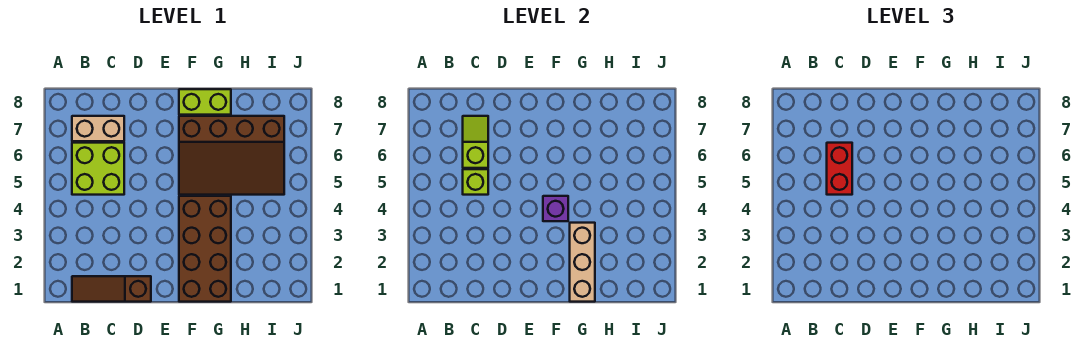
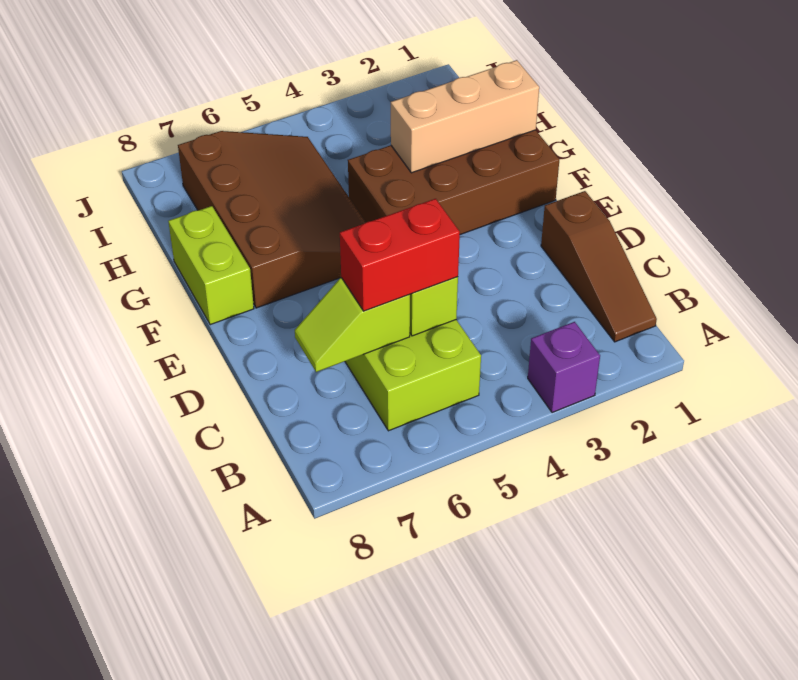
tan brick B7:C7 level 1 -> none
purple brick F4 level 2 -> purple brick A3 level 1

